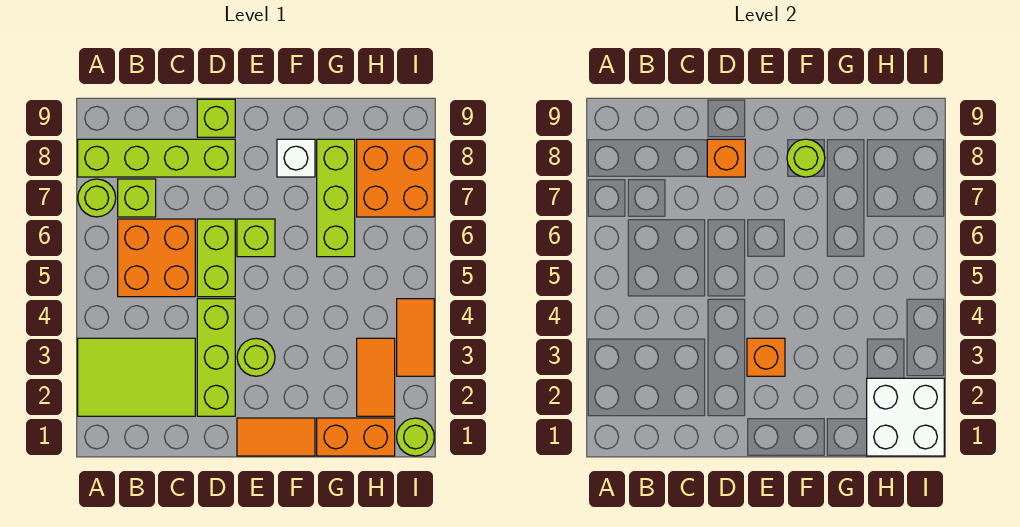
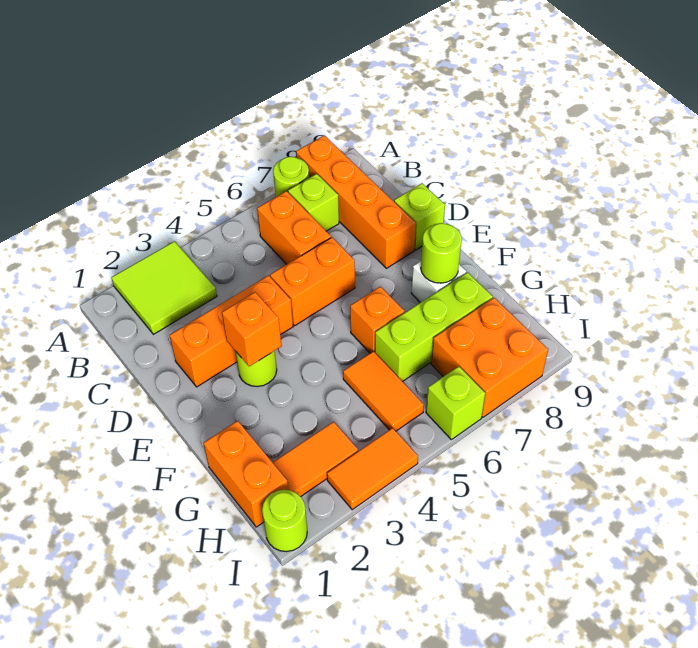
lime tile A2:C3 level 1 -> lime tile A2:B3 level 1
lime brick A8:D8 level 1 -> orange brick A8:D8 level 1
orange brick B5:C6 level 1 -> orange brick B6:C6 level 1
lime brick D2:D4 level 1 -> orange brick D2:D4 level 1
lime brick D5:D6 level 1 -> orange brick D5:D6 level 1
orange brick D8 level 2 -> orange brick F6 level 1
orange tile E1:F1 level 1 -> orange tile G5:H5 level 1
lime brick E6 level 1 -> lime brick I6 level 1
white brick H1:I2 level 2 -> none

